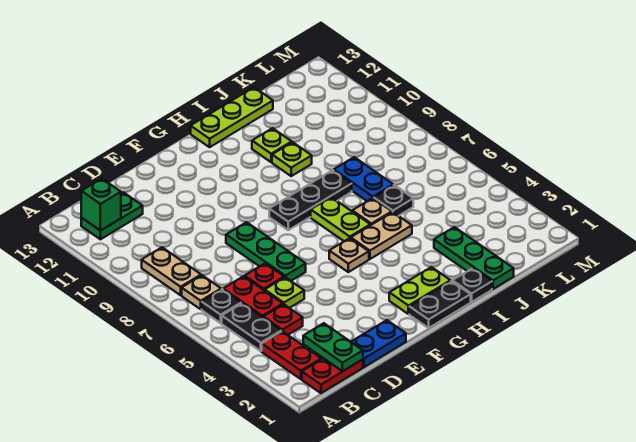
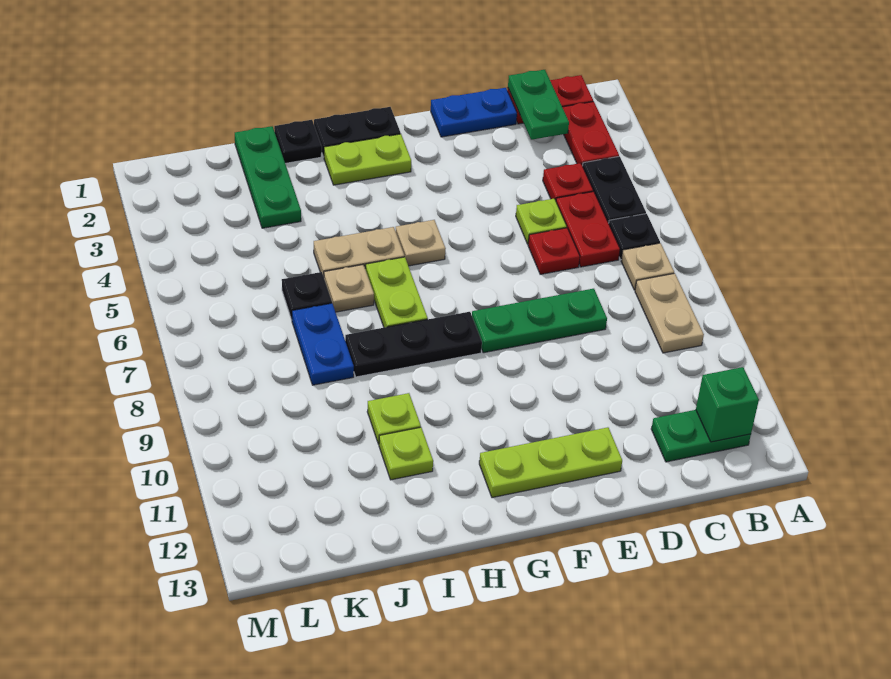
green plate E6:E8 level 1 -> green plate D8:F8 level 1
lime plate H13:J13 level 1 -> lime plate E12:G12 level 1

